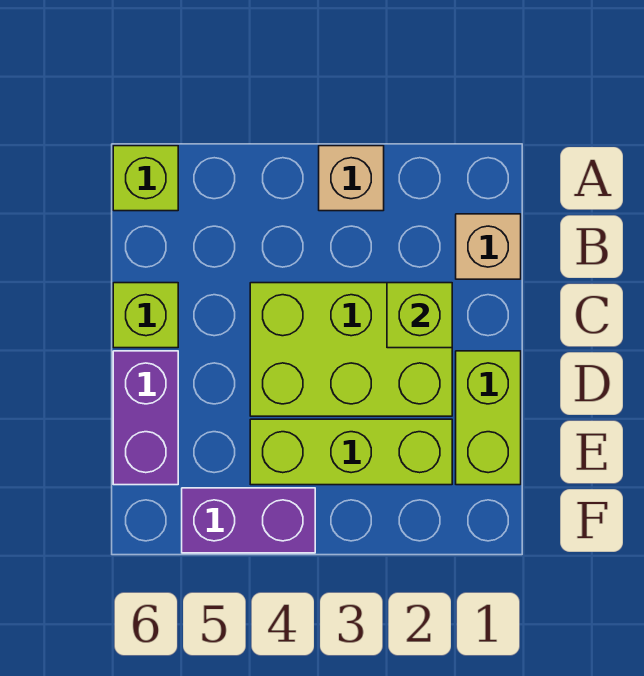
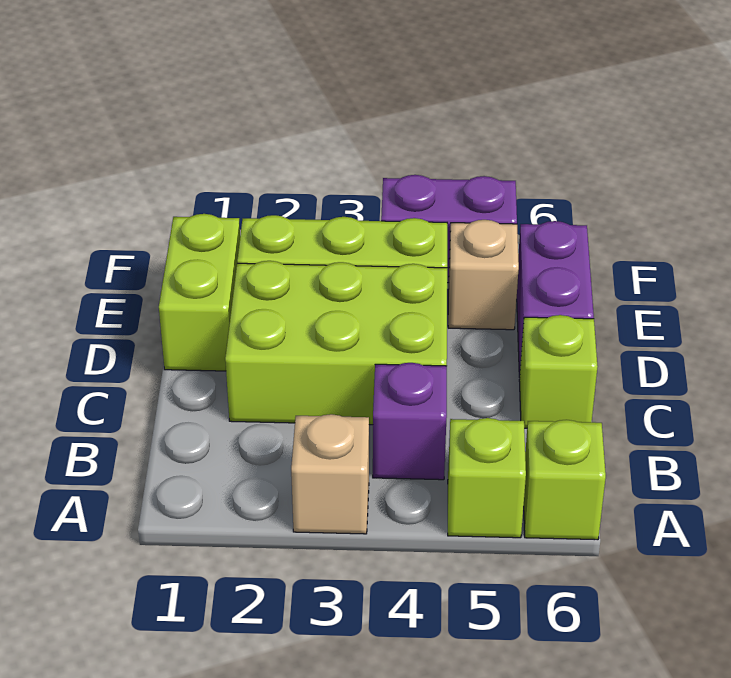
tan brick B1 level 1 -> tan brick E5 level 1
none -> purple brick B4 level 1
lime brick C2 level 2 -> lime brick A5 level 1

